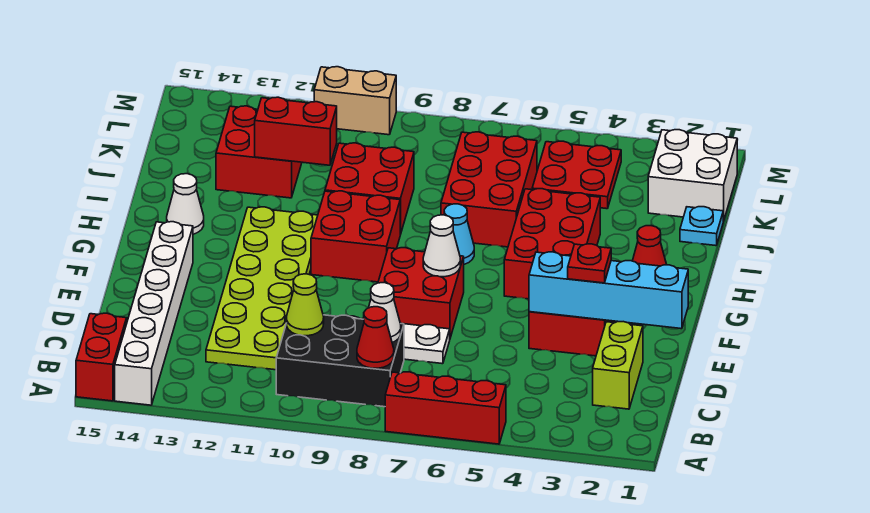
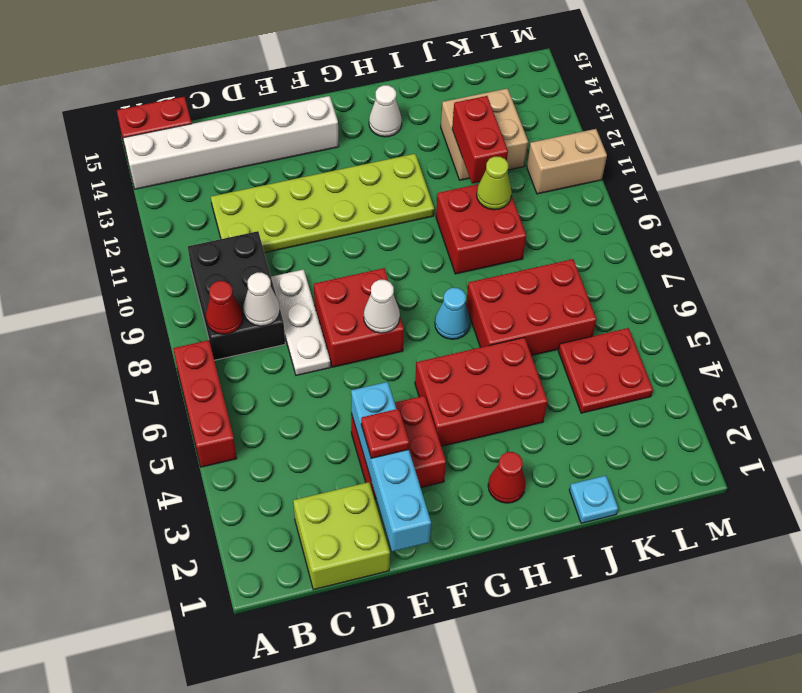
lime brick C2:D2 level 1 -> lime brick C1:D2 level 1
lime cone C10 level 2 -> lime cone J10 level 2
red brick G9:H10 level 1 -> none
red brick J12:K13 level 1 -> tan brick J12:K13 level 1
white brick K1:L2 level 1 -> none
tan brick M10:M11 level 1 -> tan brick L11:M11 level 1

